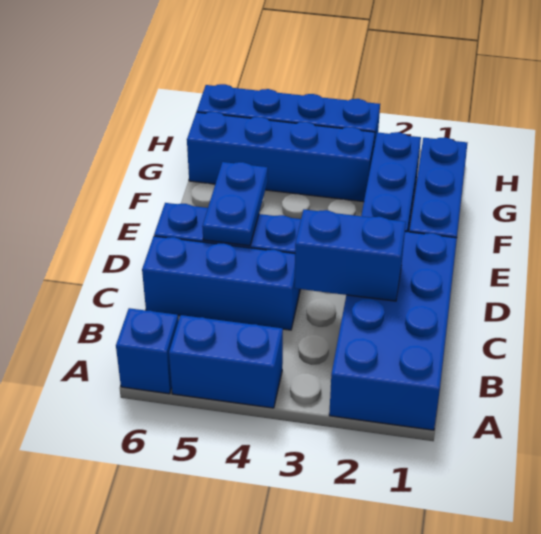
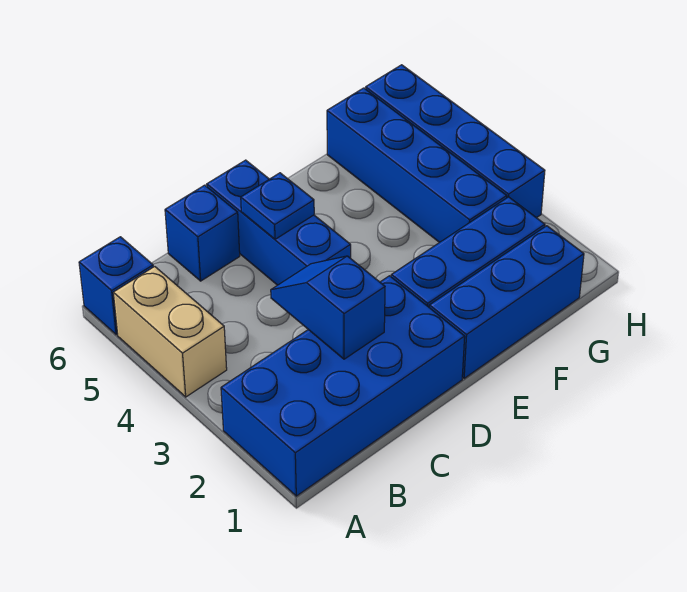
blue brick A4:A5 level 1 -> tan brick A4:A5 level 1
blue brick C2:C3 level 2 -> blue slope C2:C3 level 2 top 2
blue brick C4:C6 level 1 -> blue brick C6 level 1
blue plate D5:E5 level 2 -> blue plate D5 level 2

